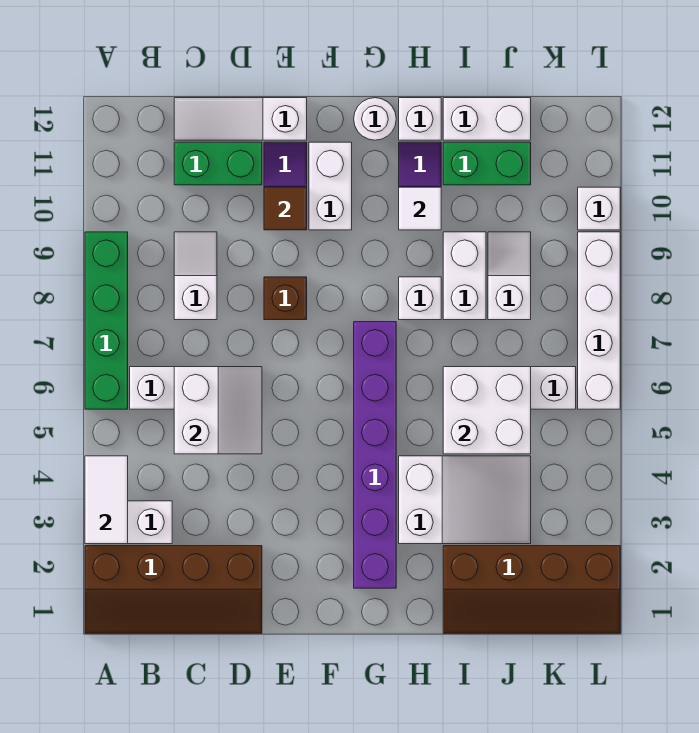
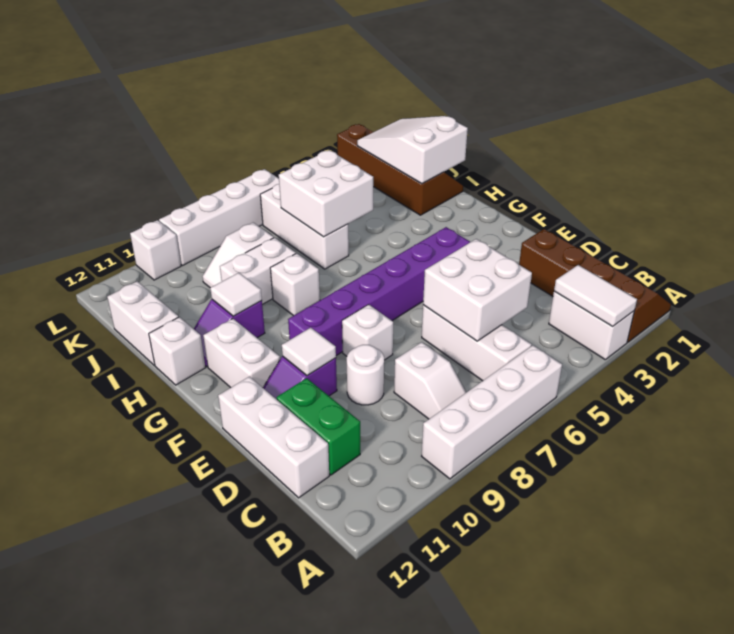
white tile A3:A4 level 2 -> white tile A3:B3 level 2
green brick A6:A9 level 1 -> white brick A6:A9 level 1
white slope C5:D6 level 2 top C -> white brick C5:D6 level 2
white slope C8:C9 level 1 top 8 -> white slope B8:C8 level 1 top C
white slope C12:E12 level 1 top E -> white brick C12:E12 level 1
brown brick E8 level 1 -> white brick E8 level 1
brown tile E10 level 2 -> white tile E10 level 2
white brick F10:F11 level 1 -> white brick F11:G11 level 1
purple brick G2:G7 level 1 -> purple brick F4:F9 level 1
white round brick G12 level 1 -> white round brick D9 level 1
white slope H3:J4 level 1 top H -> white slope I1:K2 level 2 top I
green brick I11:J11 level 1 -> none

